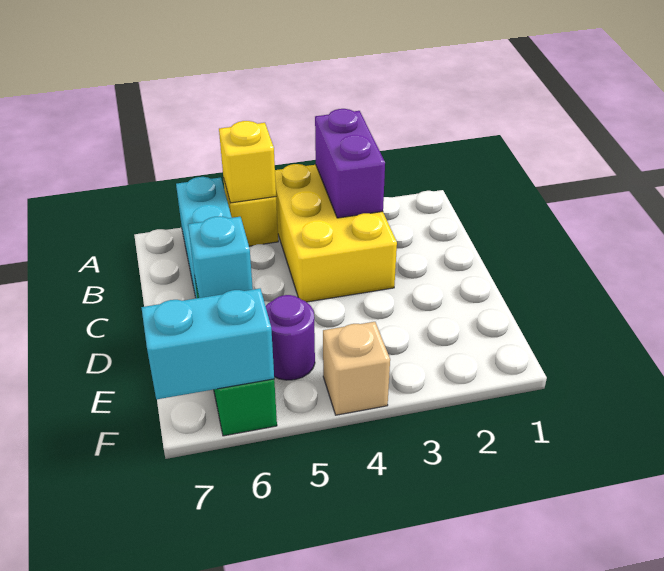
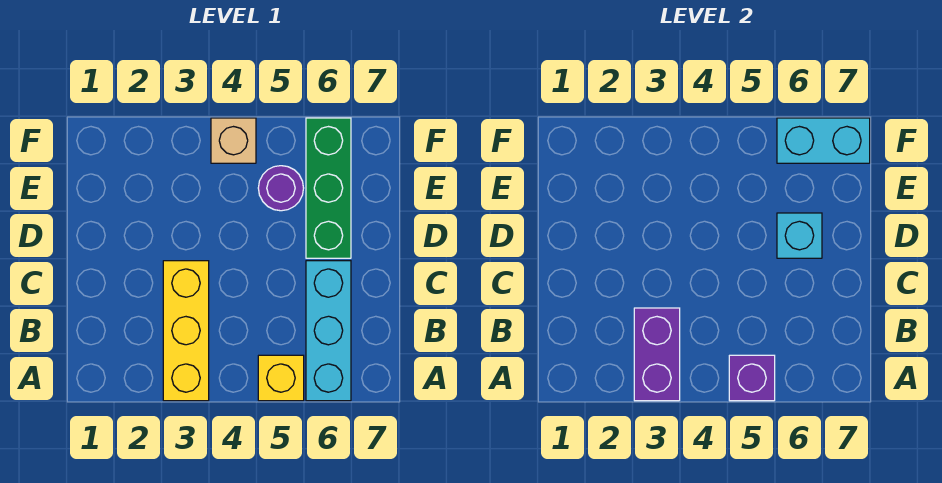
yellow brick A3:C4 level 1 -> yellow brick A3:C3 level 1
yellow brick A5 level 2 -> purple brick A5 level 2

